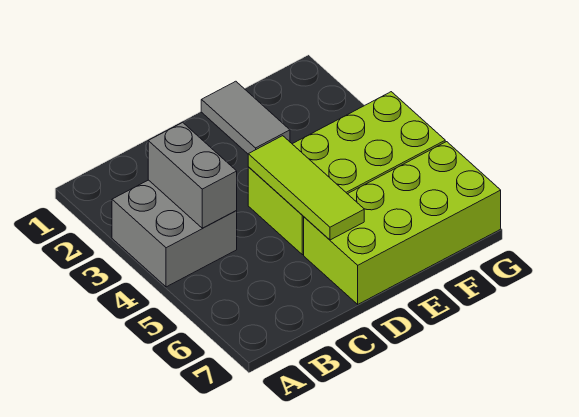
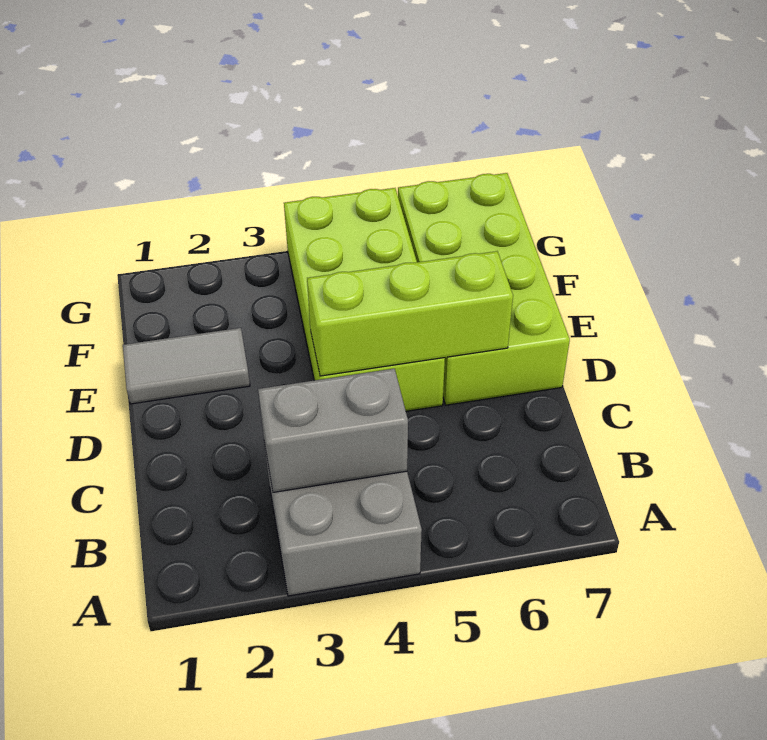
lime tile D4:D6 level 2 -> lime brick D4:D6 level 2

